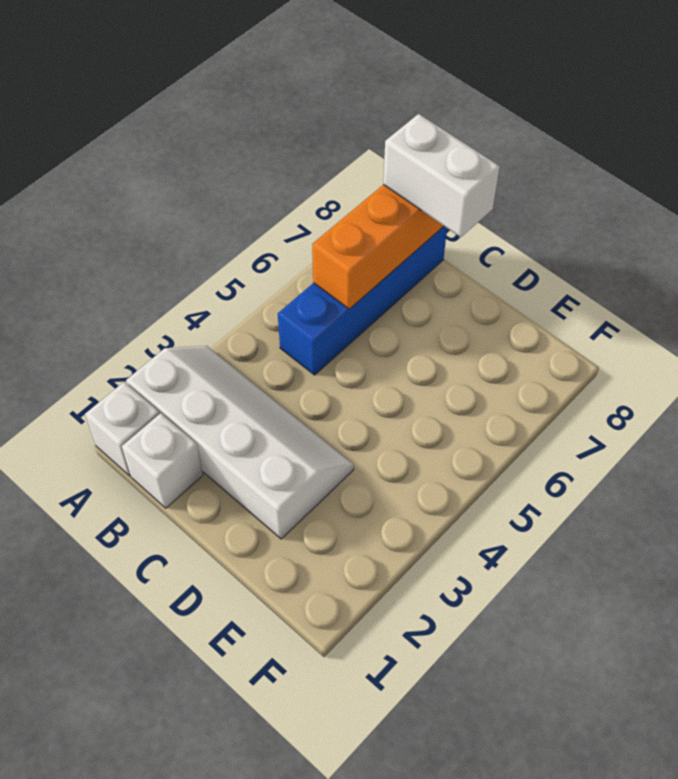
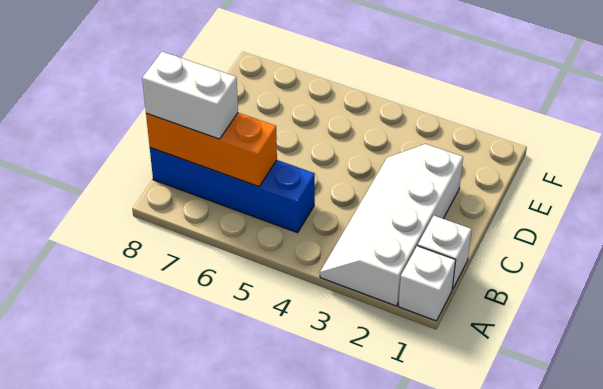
white brick B8:C8 level 3 -> white brick B7:B8 level 3

